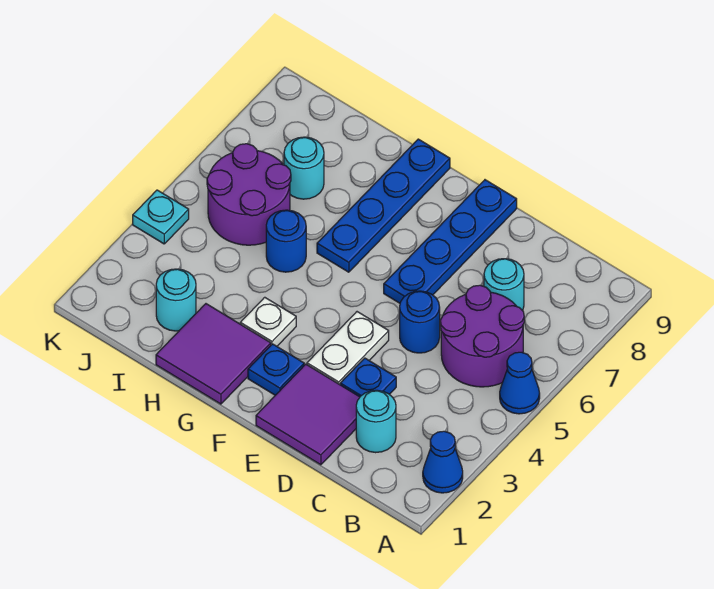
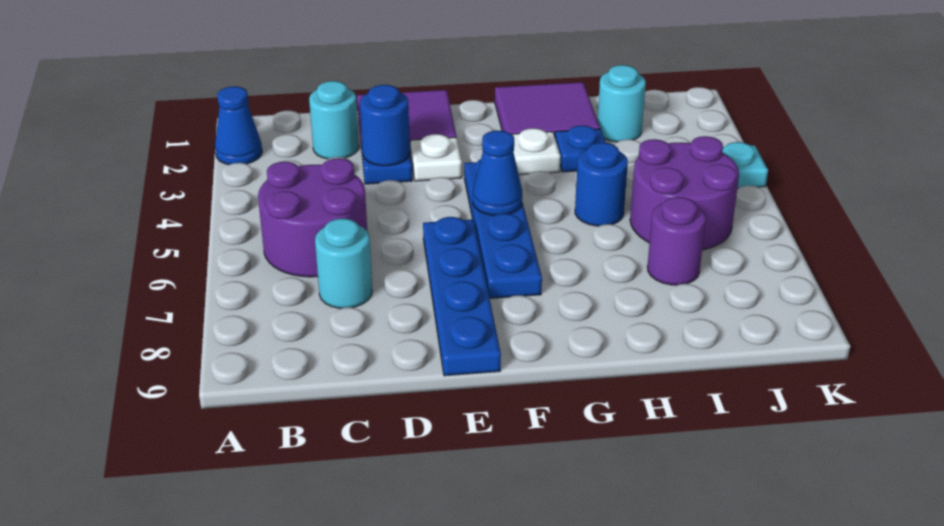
blue cone A5 level 1 -> blue cone F5 level 2
blue round brick D5 level 1 -> blue round brick D3 level 2
white plate E3:E4 level 1 -> white plate E3 level 1
blue plate F2 level 1 -> blue plate H3 level 1
blue plate G6:G9 level 1 -> blue plate F4:F7 level 1
cyan round brick I7 level 1 -> purple round brick I7 level 1

